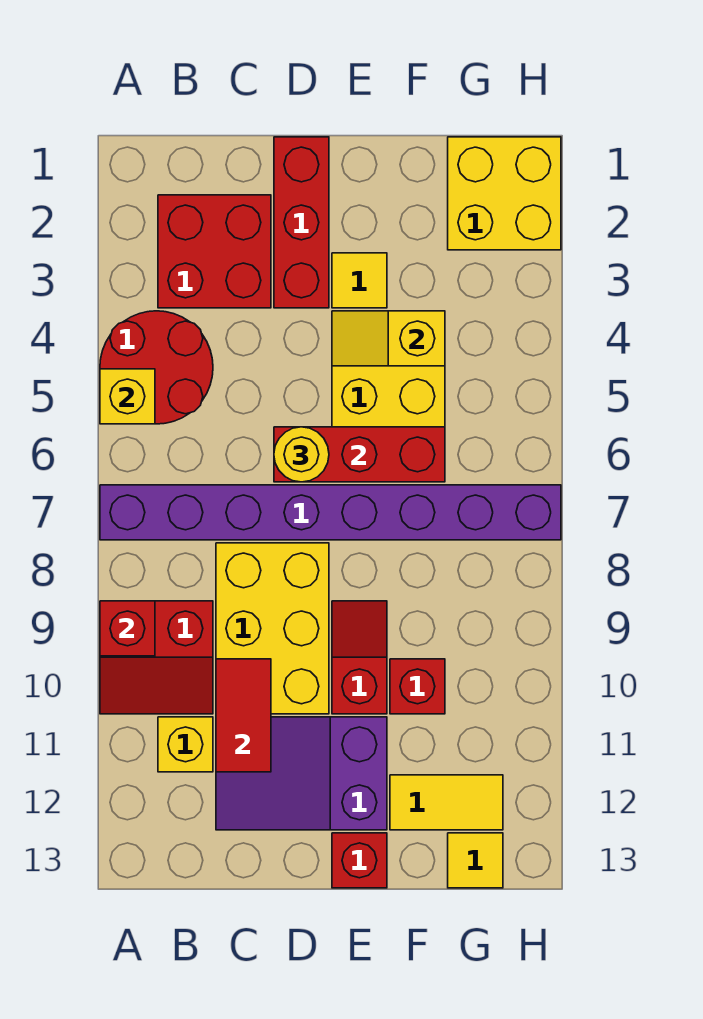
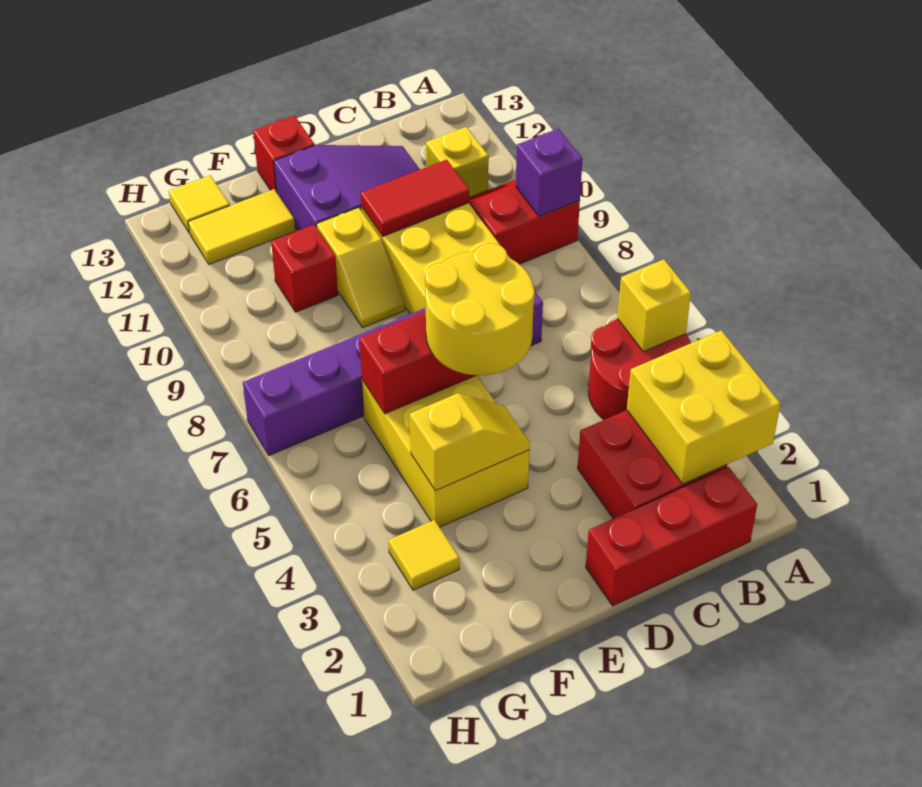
purple brick A7:H7 level 1 -> purple brick C7:H7 level 1
red brick A9 level 2 -> purple brick A9 level 2
red tile C10:C11 level 2 -> red tile C10:D10 level 2
red brick D1:D3 level 1 -> red brick B1:D1 level 1
yellow round brick D6 level 3 -> yellow round brick D5:E6 level 3
yellow tile E3 level 1 -> yellow tile G3 level 1
red slope E9:E10 level 1 top 10 -> yellow slope E9:E10 level 1 top 10
yellow brick G1:H2 level 1 -> yellow brick A2:B3 level 2

